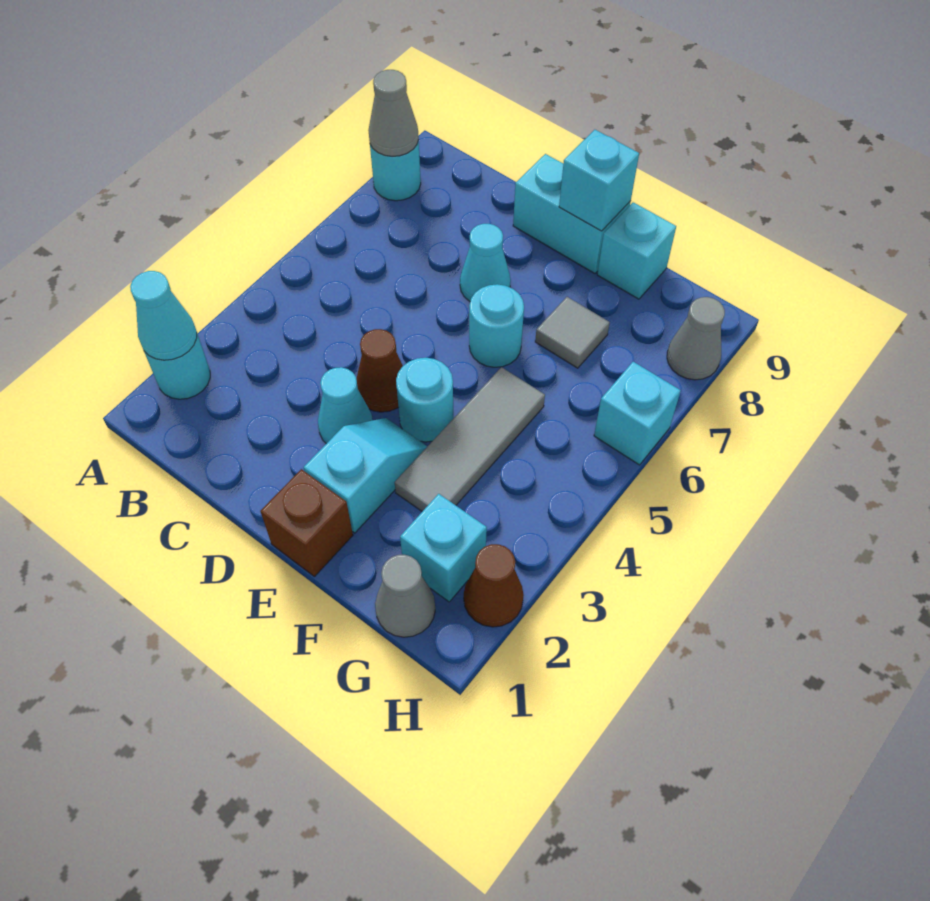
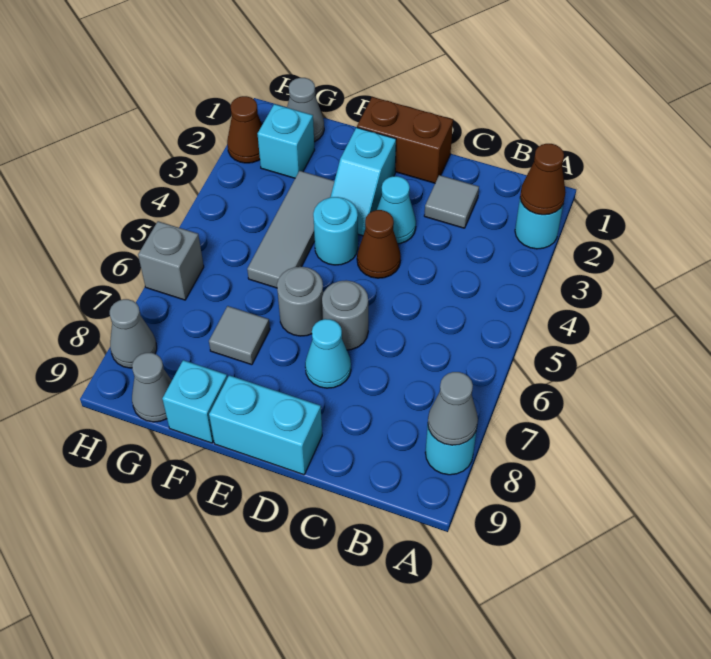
cyan cone A2 level 2 -> brown cone A2 level 2
none -> grey tile C2 level 1
none -> grey round brick D6 level 1
brown brick E1 level 1 -> brown brick D1:E1 level 1
cyan round brick E6 level 1 -> grey round brick E6 level 1
cyan brick E9 level 2 -> none
none -> grey cone G9 level 1
cyan brick H6 level 1 -> grey brick H6 level 1

